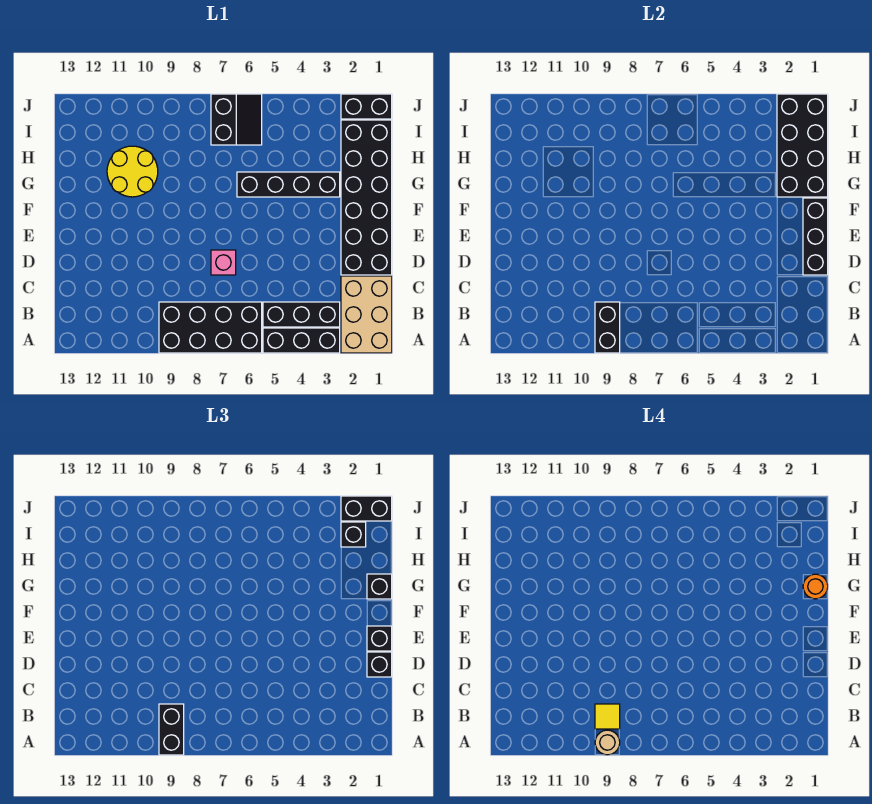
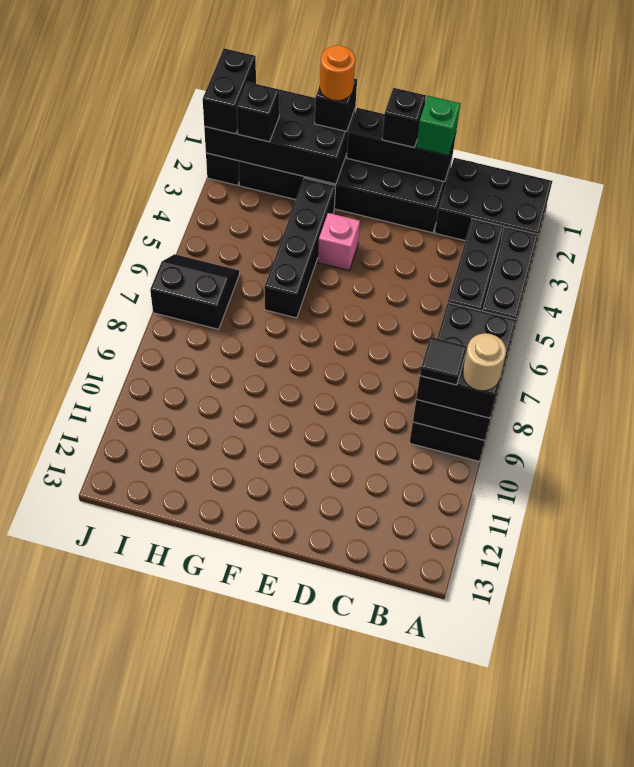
tan brick A1:C2 level 1 -> black brick A1:C2 level 1
yellow tile B9 level 4 -> black tile B9 level 4
black brick D1 level 3 -> green brick D1 level 3
pink brick D7 level 1 -> pink brick F4 level 1
yellow round brick G10:H11 level 1 -> none

